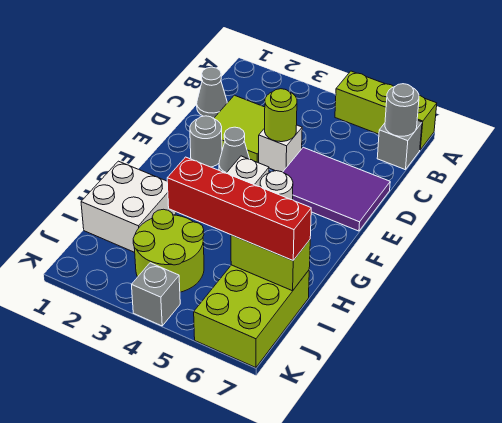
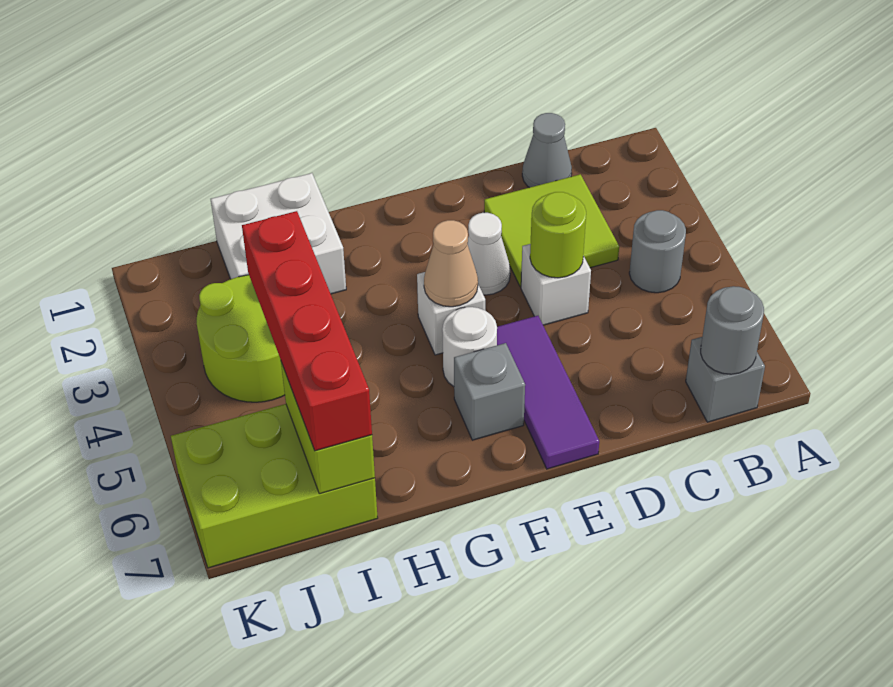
lime brick A5:A7 level 1 -> none
purple tile D5:E7 level 1 -> purple tile E5:E7 level 1
grey round brick E2 level 1 -> grey round brick B4 level 1
grey cone E3 level 1 -> white cone E3 level 1
none -> tan cone F4 level 2
grey brick K4 level 1 -> grey brick F6 level 1

